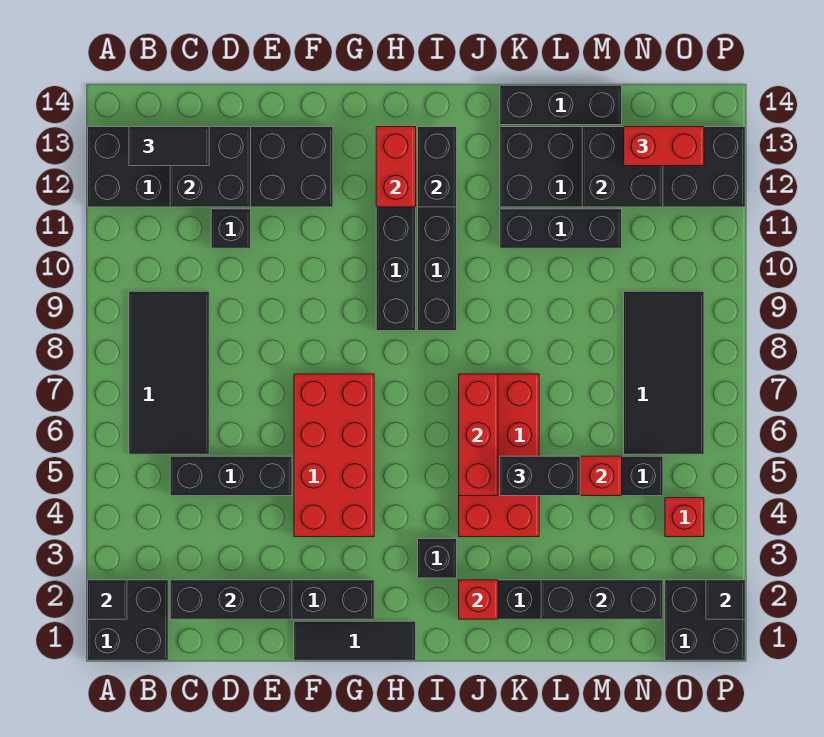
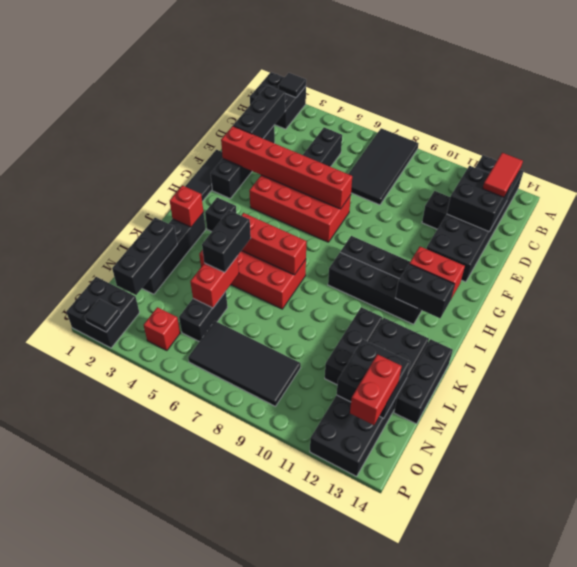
black tile B6:C9 level 1 -> black tile A7:D8 level 1
black tile B13:C13 level 3 -> red tile B13:C13 level 3
none -> red brick F2:F7 level 2

